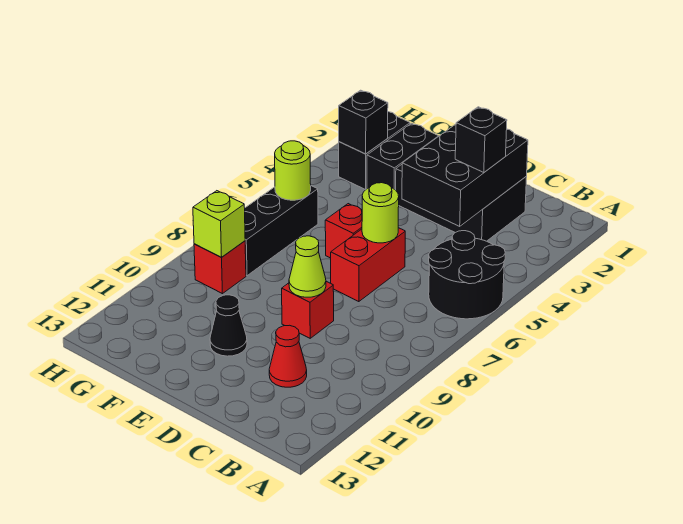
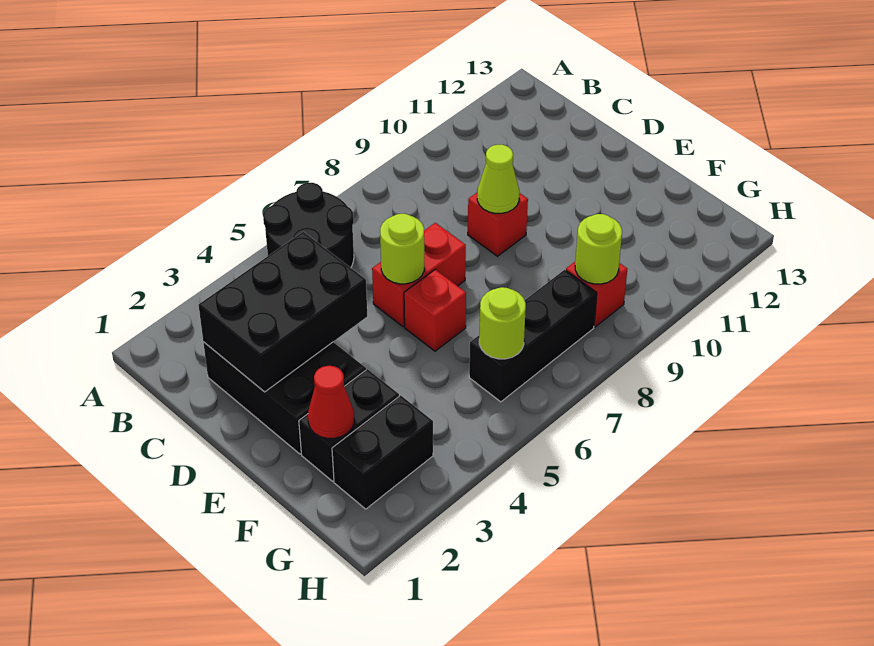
black brick C3 level 3 -> none
red cone C11 level 1 -> red cone F2 level 2
black cone E11 level 1 -> none
black brick G3 level 2 -> none
lime brick G9 level 2 -> lime round brick G9 level 2

